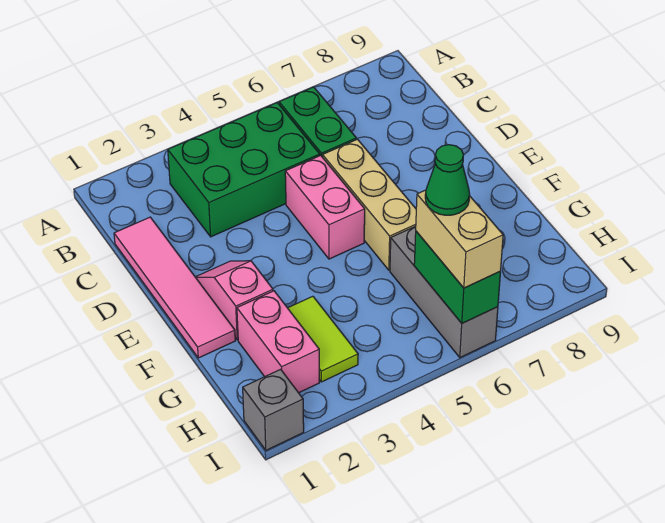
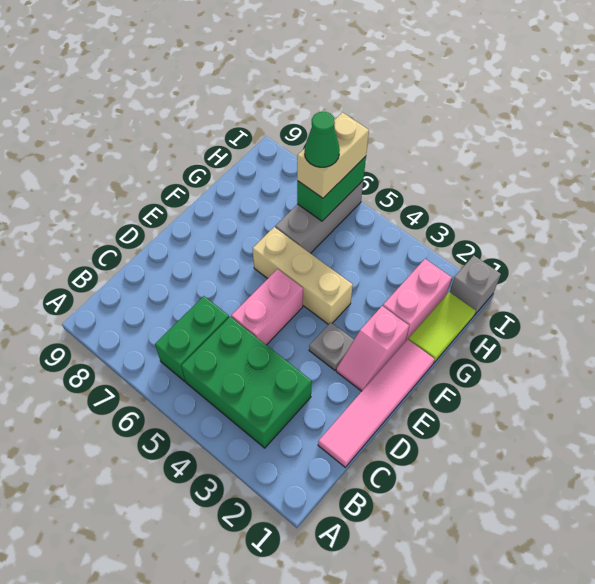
tan brick D6:F6 level 1 -> tan brick F4:F6 level 1
none -> grey plate E3 level 1
lime tile G3:H3 level 1 -> lime tile G1:H1 level 1

